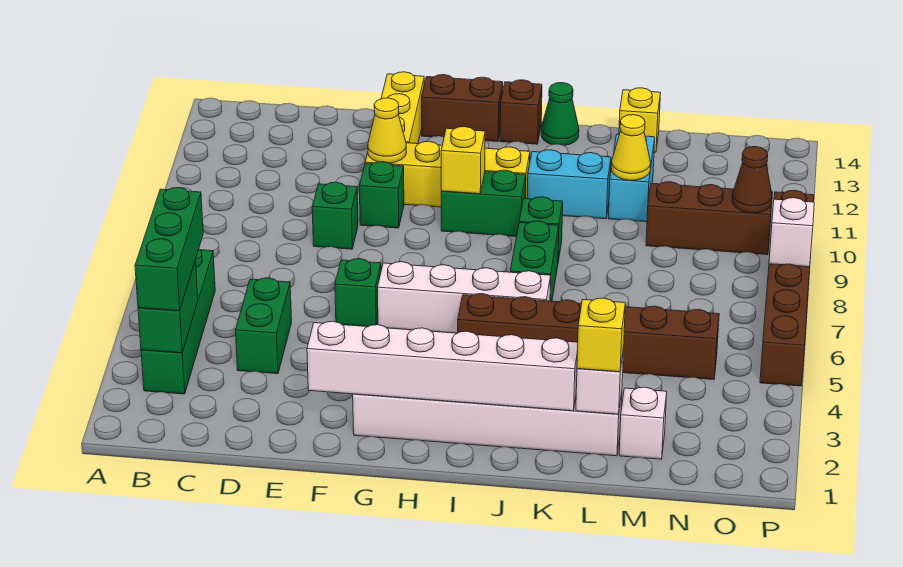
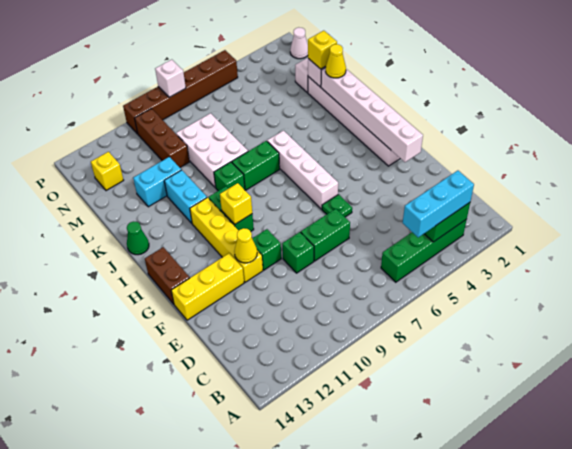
green brick B3:B5 level 3 -> cyan brick B3:B5 level 3
green brick D4:D5 level 1 -> green brick E7:E8 level 1
green brick F6 level 1 -> green plate F6 level 1
brown brick I5:N5 level 1 -> none
brown brick I14 level 1 -> none
none -> white brick K8:M9 level 1
yellow cone L11 level 2 -> yellow cone K2 level 3
yellow brick L14 level 1 -> yellow brick N13 level 1
none -> white cone O1 level 1
brown cone O10 level 2 -> none

